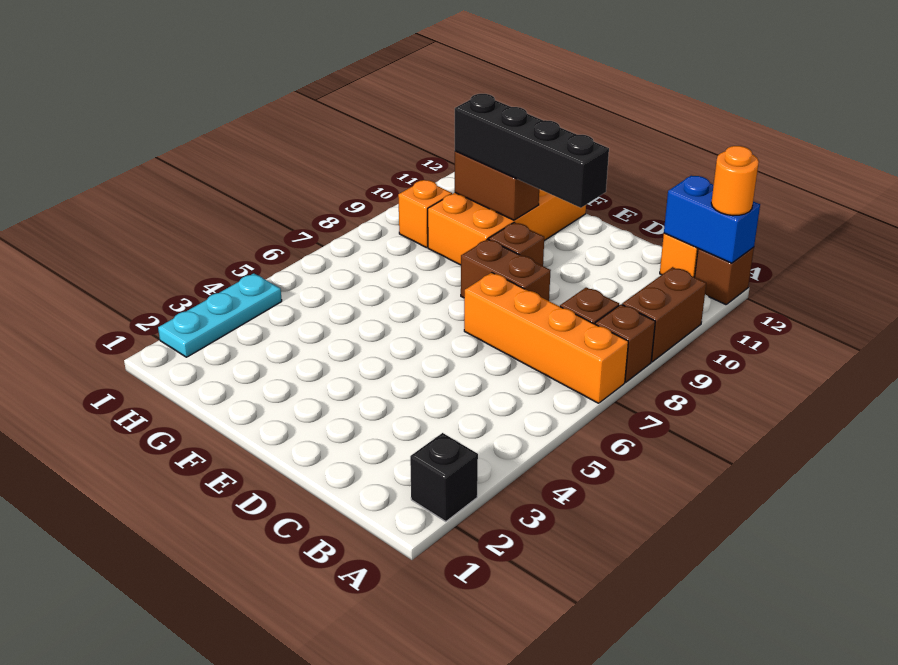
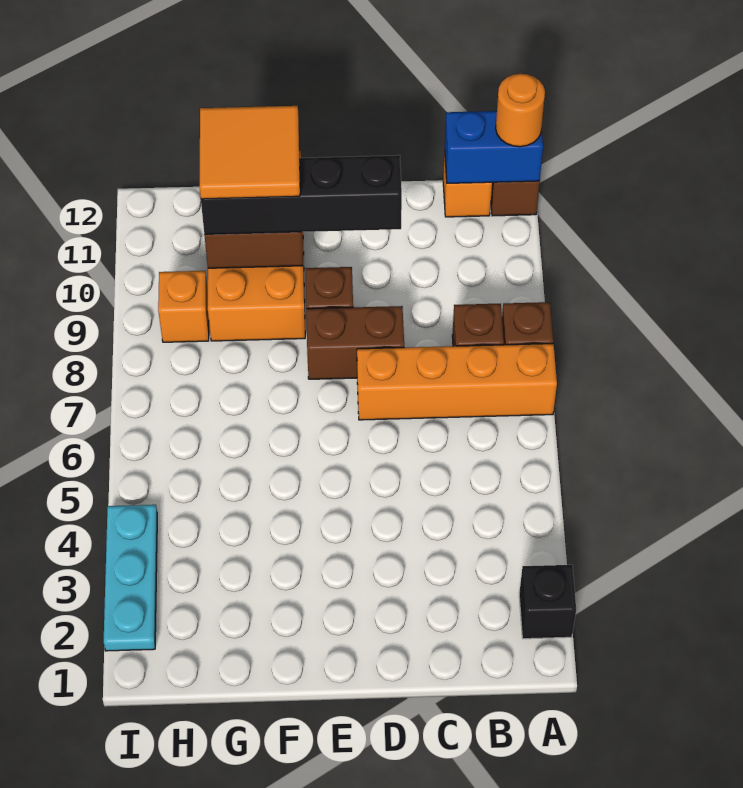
brown brick A9:A10 level 1 -> none
none -> orange tile F10:G11 level 4

